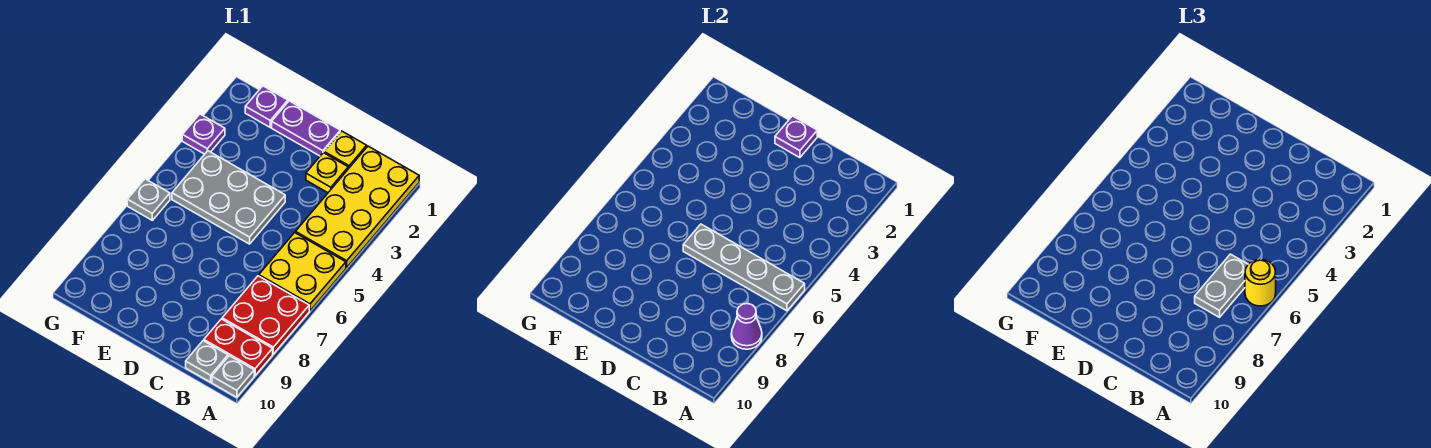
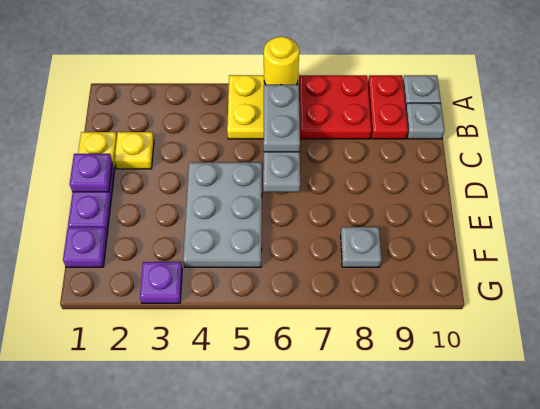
yellow plate A1:B4 level 1 -> none
purple cone A8 level 2 -> none
grey plate B6:B7 level 3 -> grey plate B6:C6 level 3
grey plate G6 level 1 -> grey plate F8 level 1

